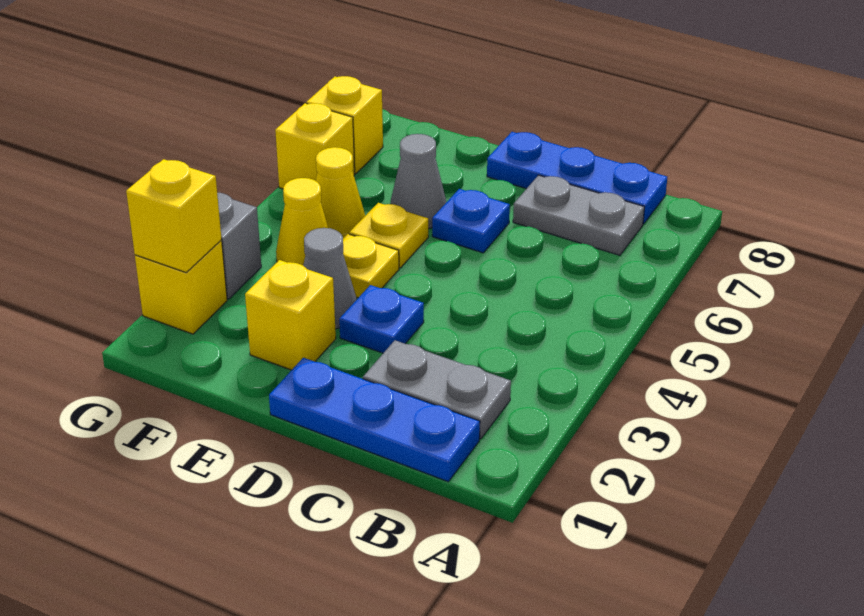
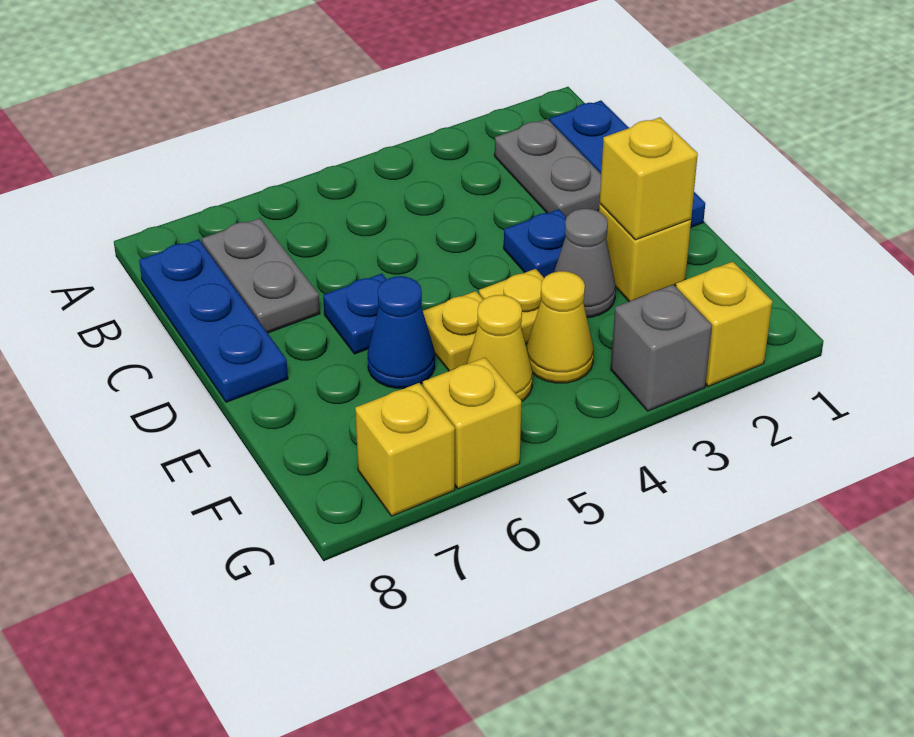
grey cone E6 level 1 -> blue cone E6 level 1
yellow brick G2 level 2 -> yellow brick E2 level 2

